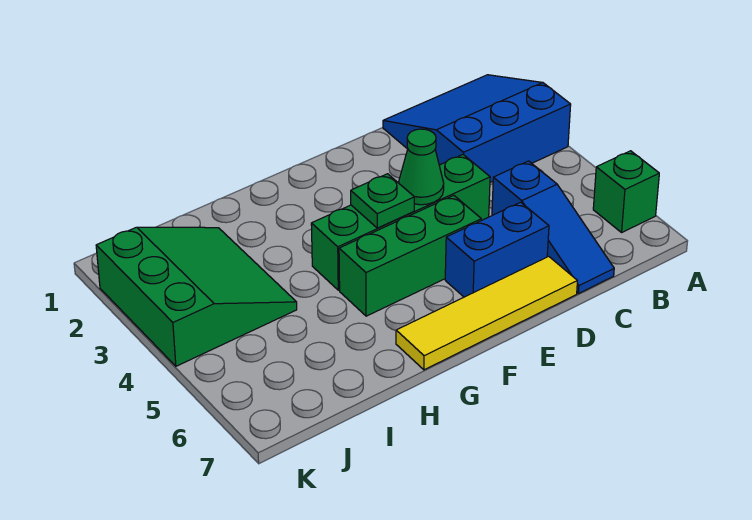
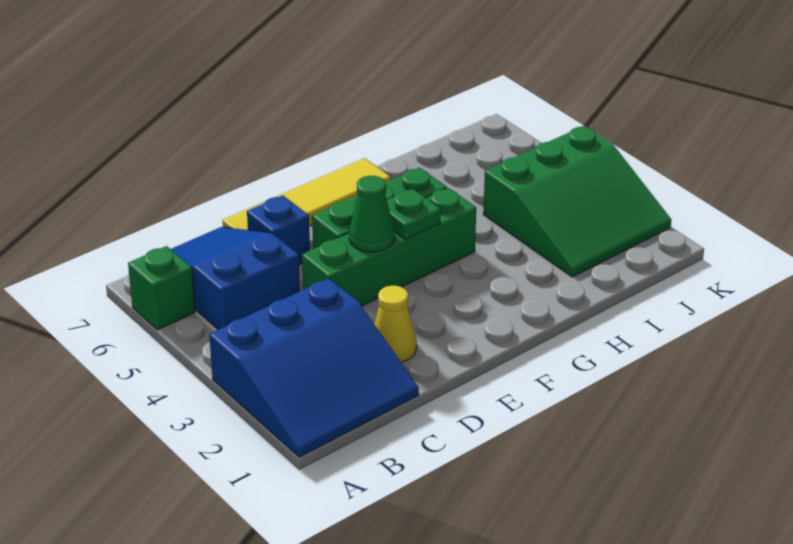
blue slope C5:C7 level 1 top 5 -> blue slope B5:C7 level 1 top 5
none -> yellow cone D2 level 1
blue brick D6:E6 level 1 -> blue brick D6 level 1
green slope I2:K4 level 1 top K -> green slope I2:K4 level 1 top 4

